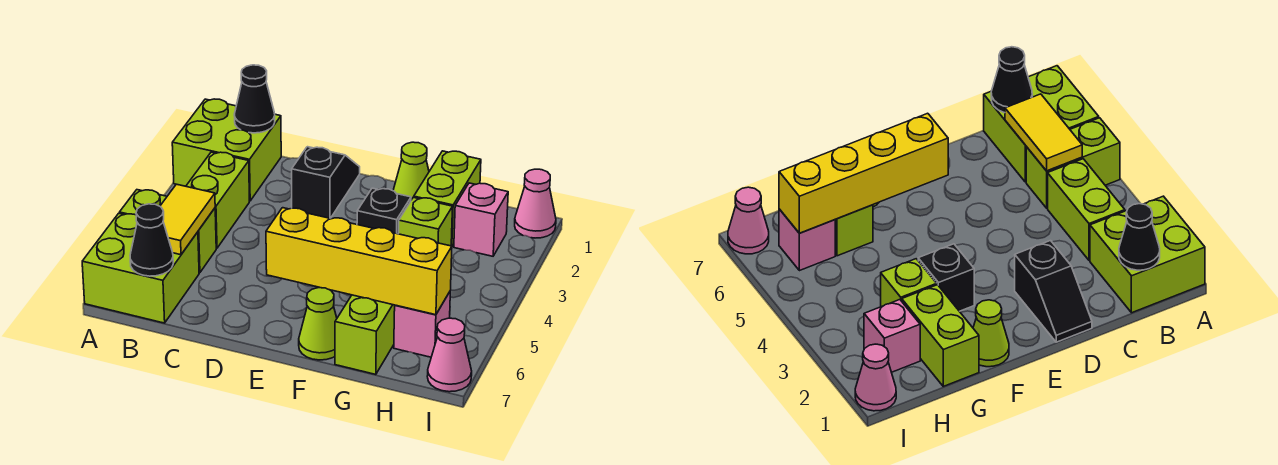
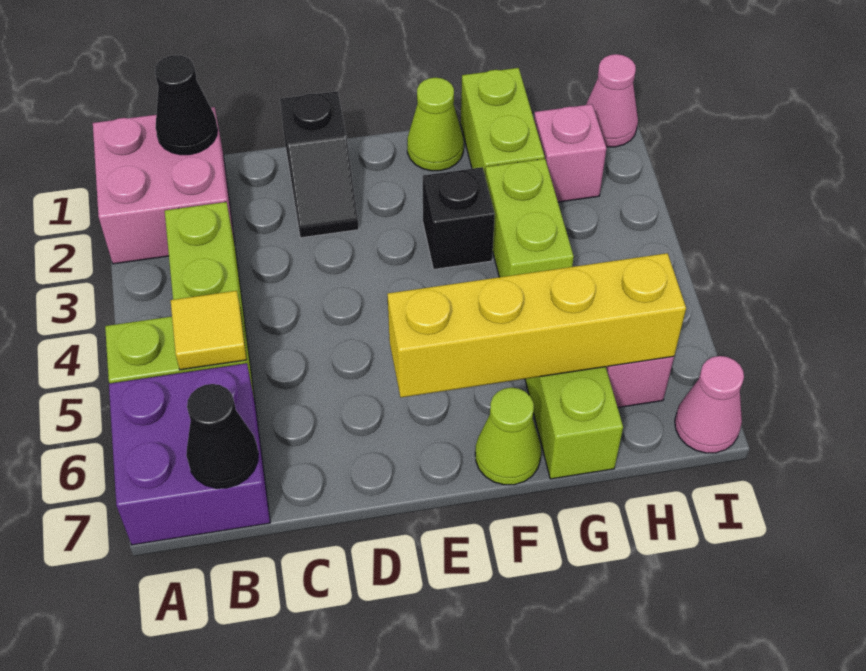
lime brick A1:B2 level 1 -> pink brick A1:B2 level 1
lime brick A6:B7 level 1 -> purple brick A6:B7 level 1
yellow tile B5:B6 level 2 -> yellow tile B5 level 2
black slope D1:D2 level 1 top 2 -> black slope D1:D2 level 1 top 1
lime brick G3 level 1 -> lime brick G3:G4 level 1

